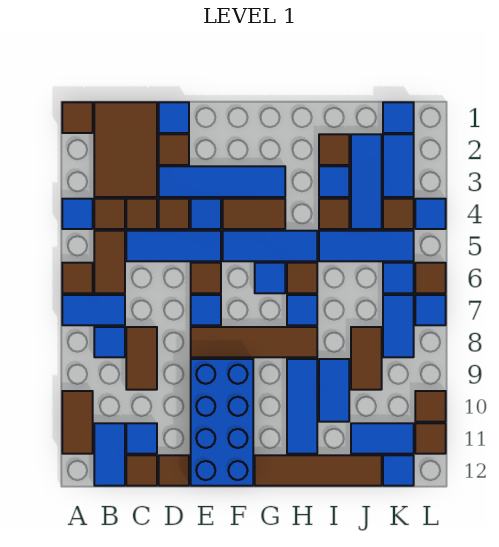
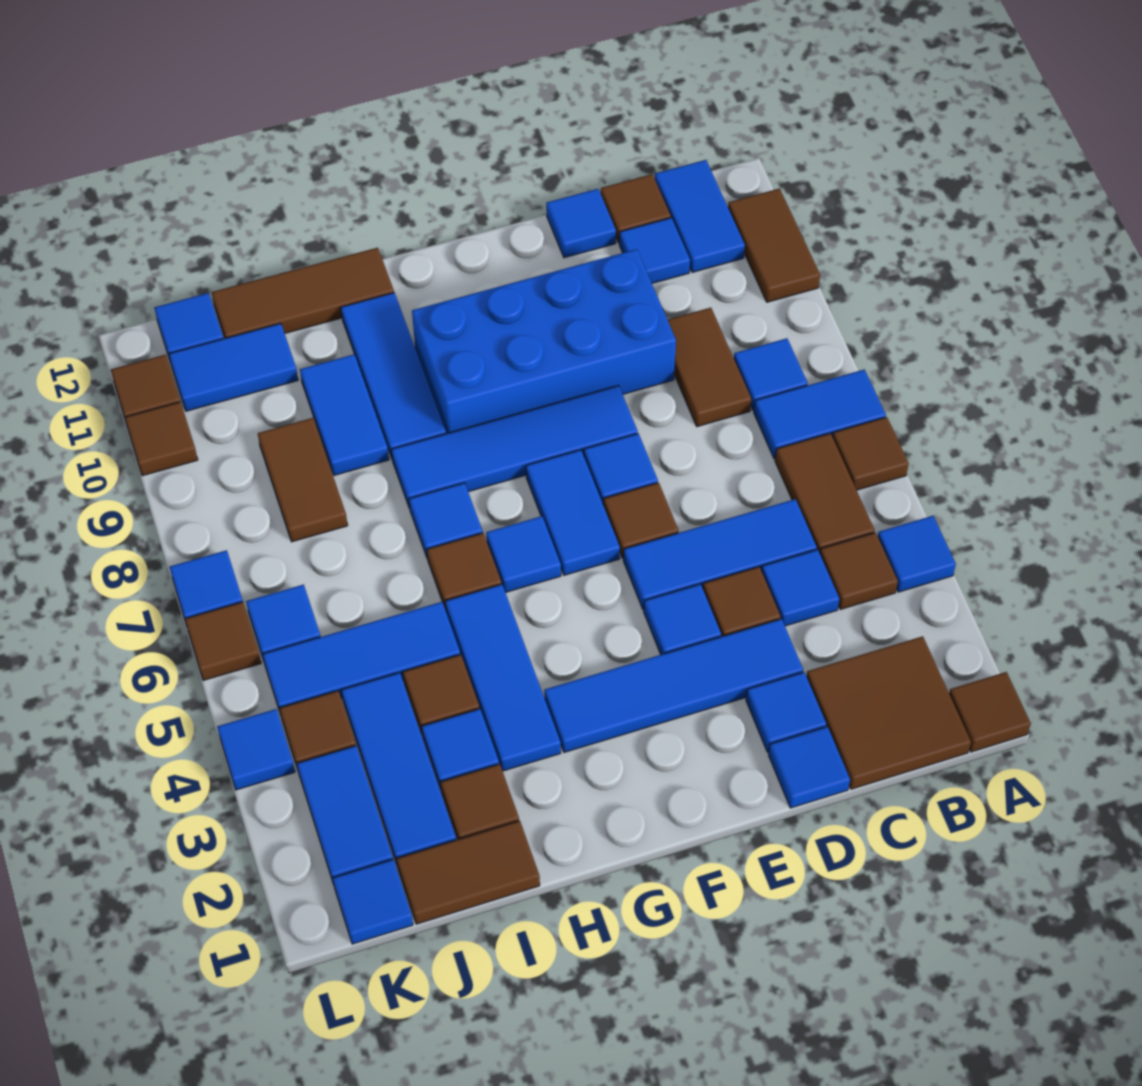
brown tile B1:C3 level 1 -> brown tile B1:C2 level 1
brown tile C4 level 1 -> blue tile C4 level 1
brown tile D2 level 1 -> blue tile D2 level 1
brown tile D12 level 1 -> blue tile D12 level 1
brown tile E8:H8 level 1 -> blue tile E8:H8 level 1
blue brick E9:F12 level 1 -> blue brick D9:G10 level 1
brown tile F4:G4 level 1 -> brown tile I1:J1 level 1
blue tile F5:H5 level 1 -> blue tile H3:H5 level 1
brown tile G12:J12 level 1 -> brown tile H12:J12 level 1
blue tile K7:K8 level 1 -> blue tile F6:F7 level 1

